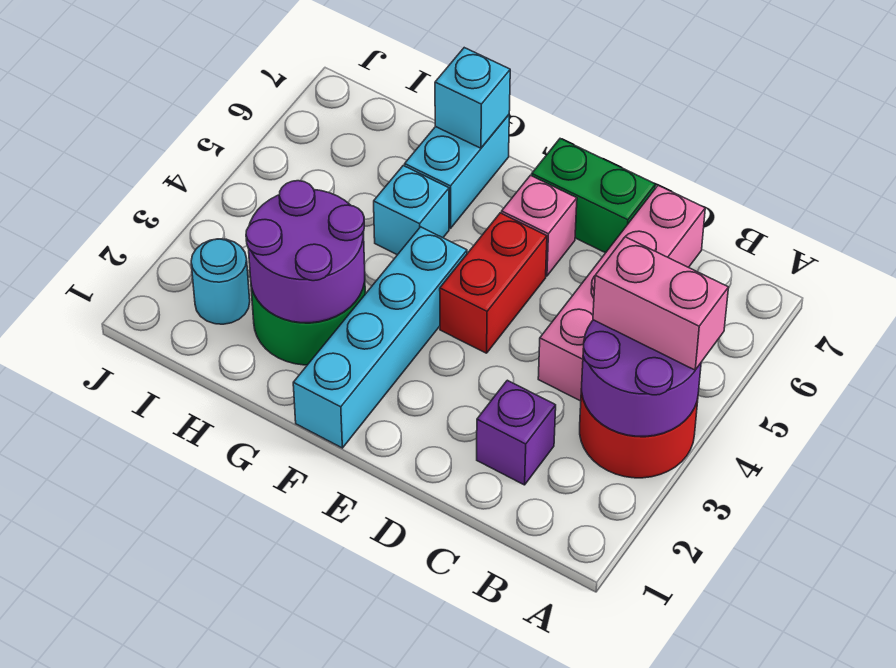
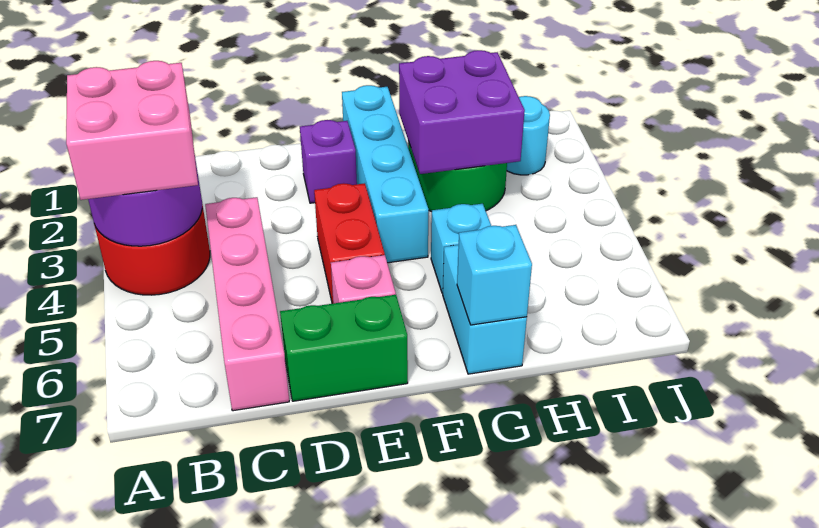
pink brick A4:B4 level 3 -> pink brick A3:B4 level 3
purple brick C2 level 1 -> purple brick E2 level 1
purple round brick G2:H3 level 2 -> purple brick G2:H3 level 2

